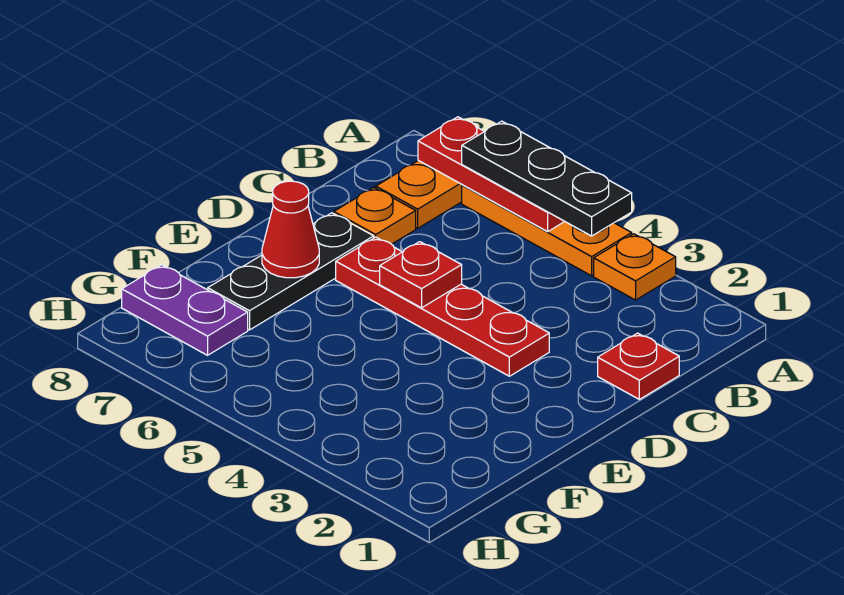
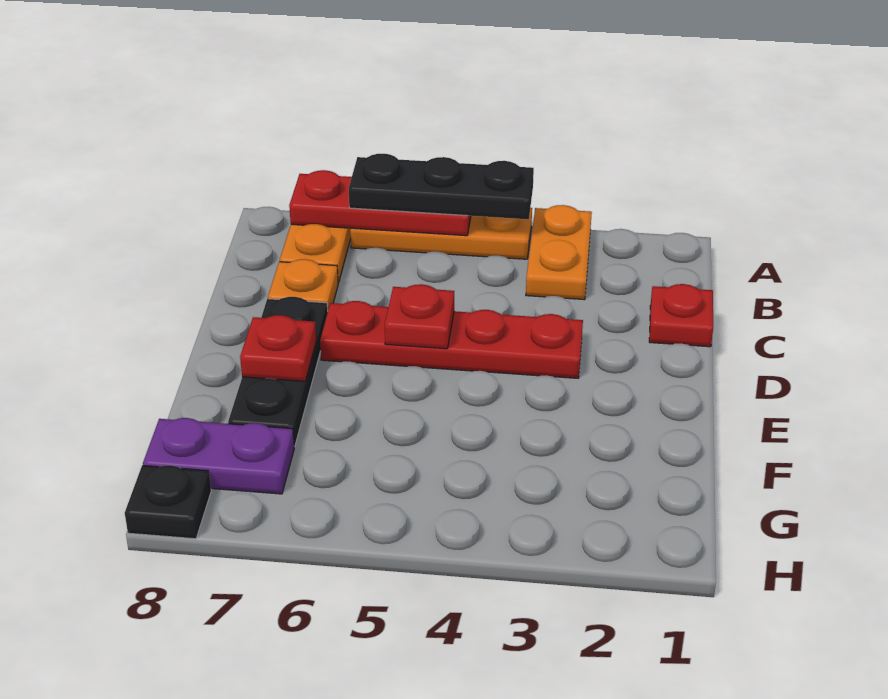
orange plate A3 level 1 -> orange plate A3:B3 level 1
red cone E7 level 2 -> red plate E7 level 2
none -> black plate H8 level 1

